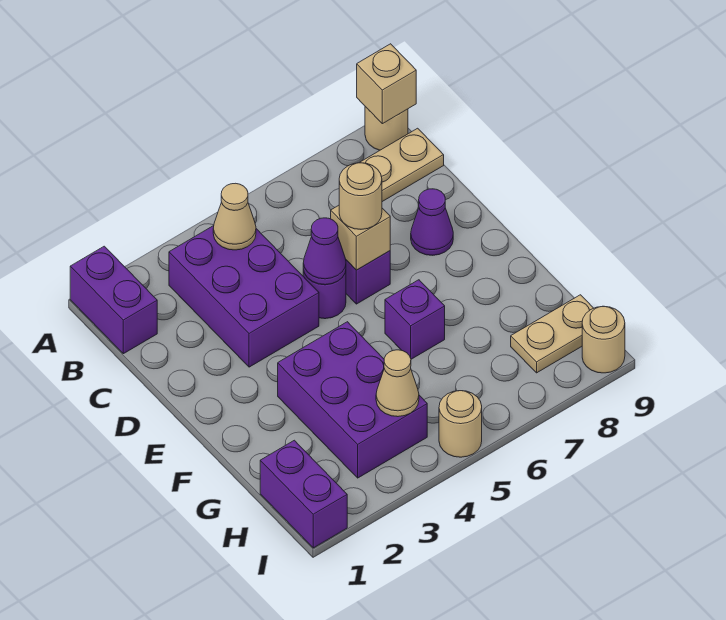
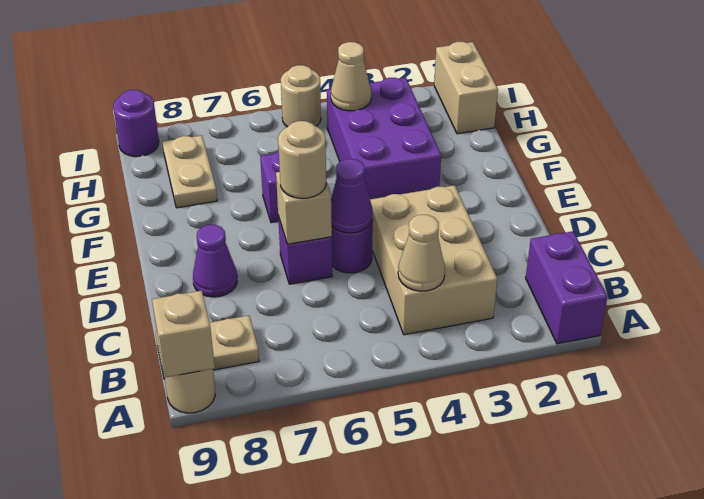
purple brick B3:D4 level 1 -> tan brick B3:D4 level 1
purple brick H1:I1 level 1 -> tan brick H1:I1 level 1
tan plate H8:H9 level 1 -> tan plate G8:H8 level 1
tan round brick I9 level 1 -> purple round brick I9 level 1

